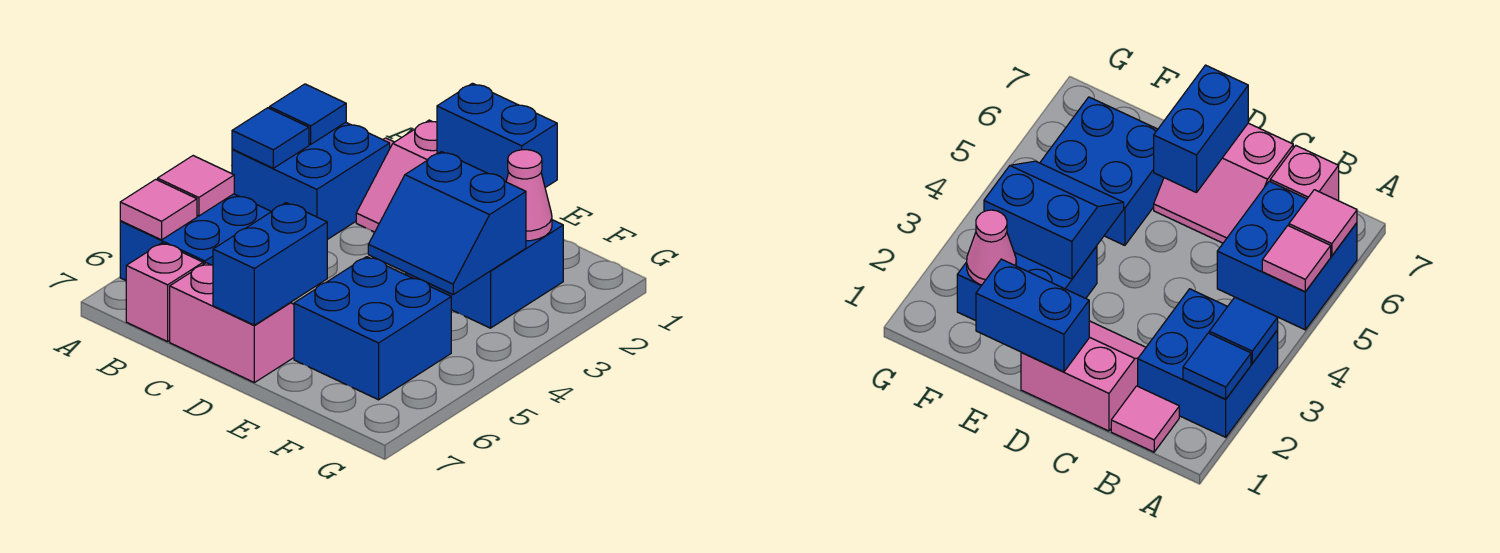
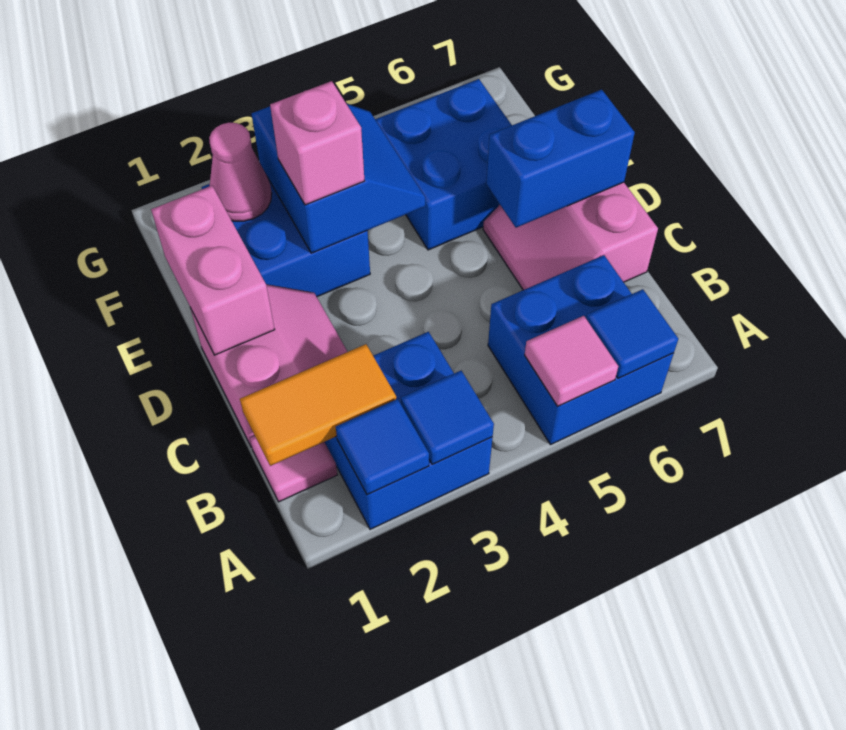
pink tile A6 level 2 -> blue tile A6 level 2
none -> orange tile B1:B2 level 2
pink brick B7 level 1 -> pink brick E3 level 3
blue brick D1:E1 level 2 -> pink brick D1:E1 level 2

